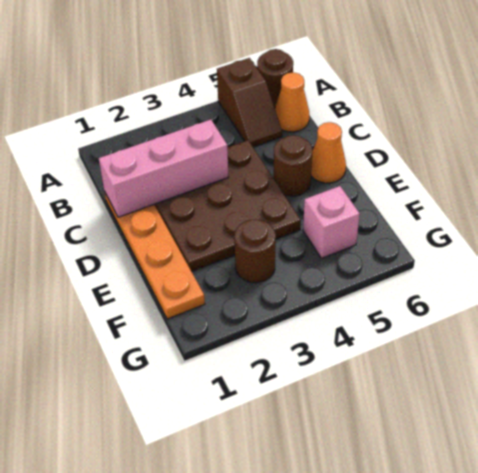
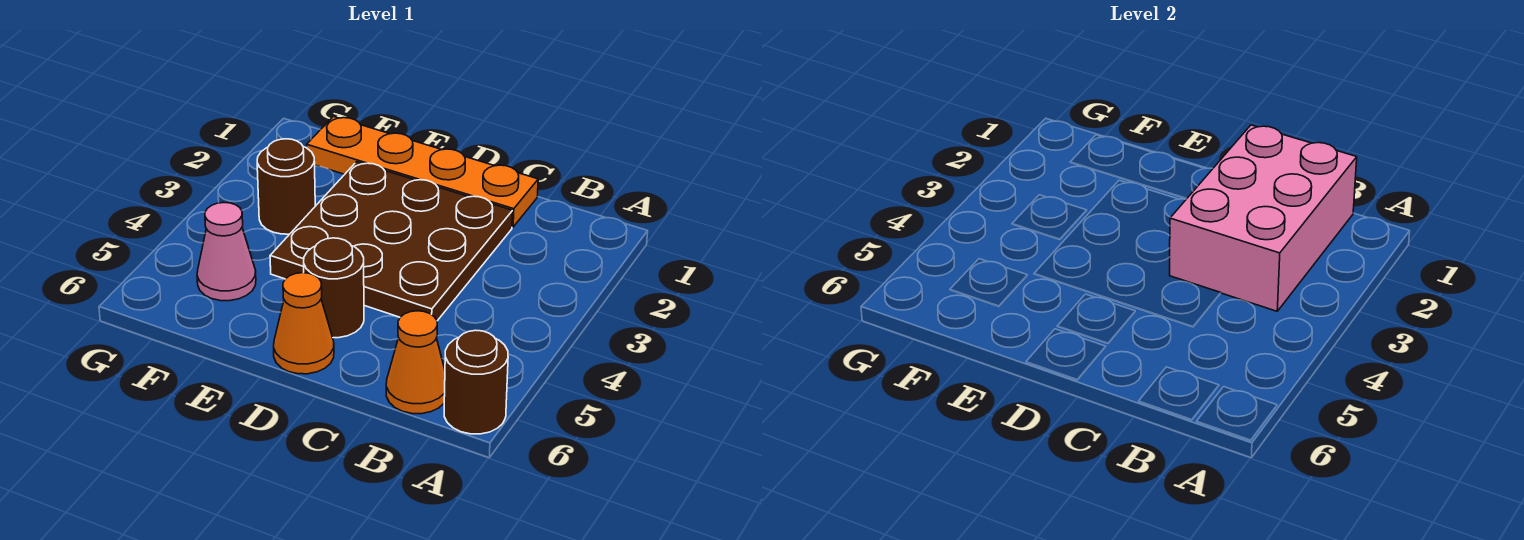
brown slope A5:B5 level 1 top A -> none
pink brick C1:C3 level 2 -> pink brick B1:C3 level 2
pink brick F5 level 1 -> pink cone F5 level 1

